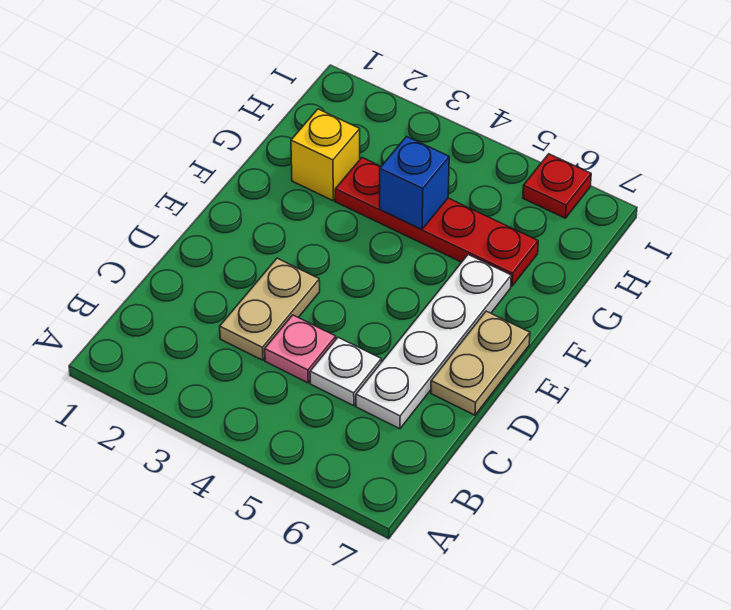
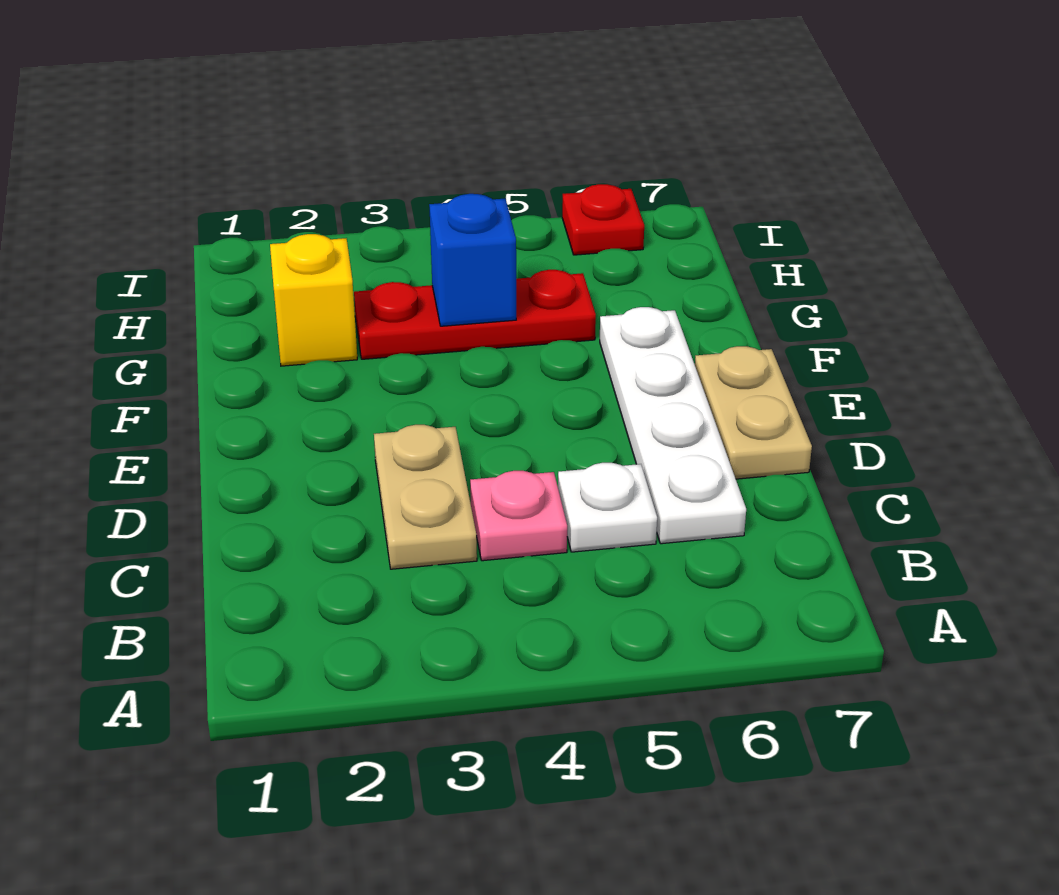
red plate G3:G6 level 1 -> red plate G3:G5 level 1

